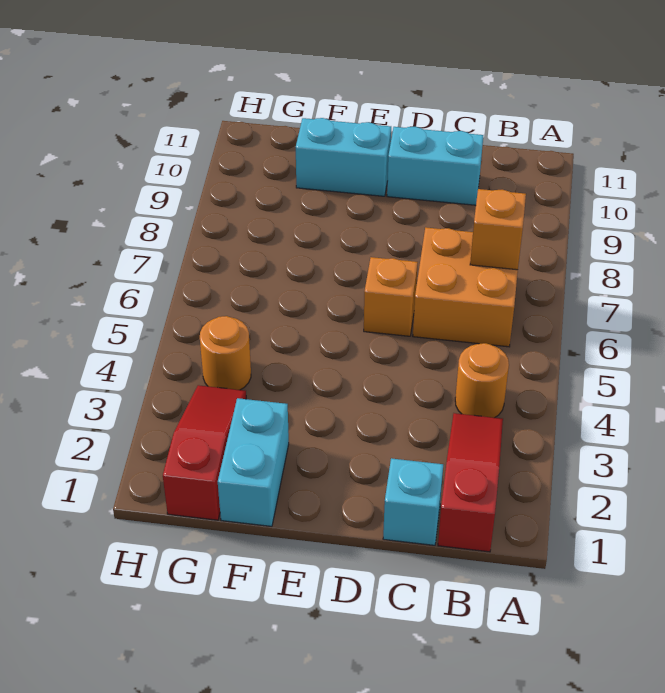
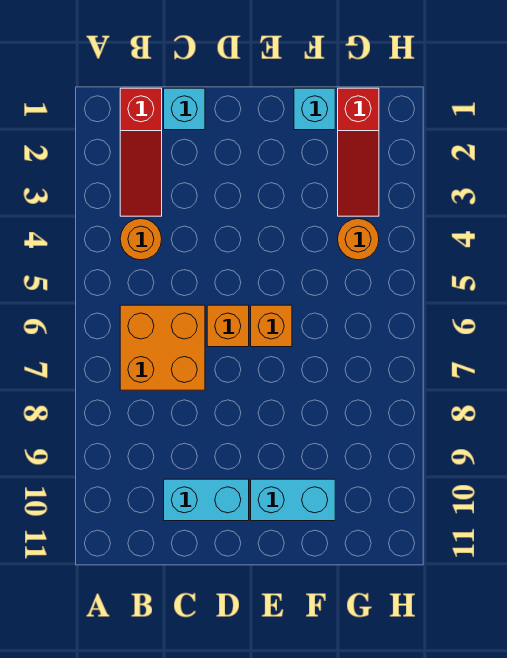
orange brick B7 level 2 -> orange brick E6 level 1
cyan brick F1:F2 level 1 -> cyan brick F1 level 1

